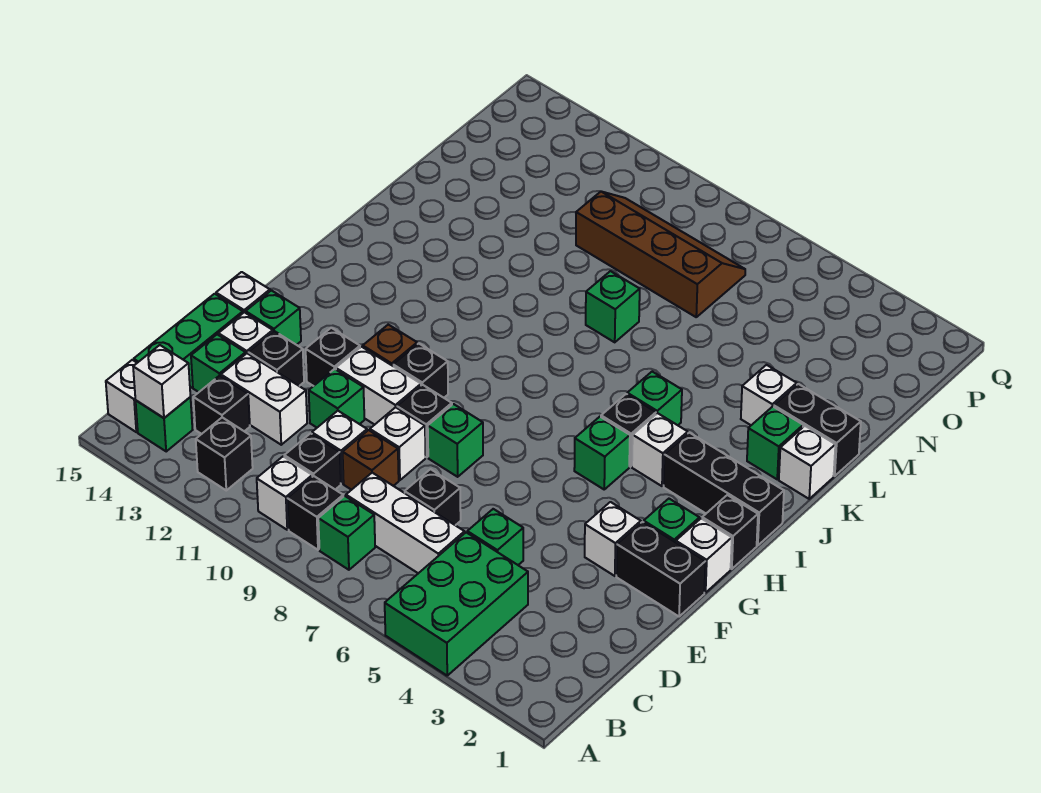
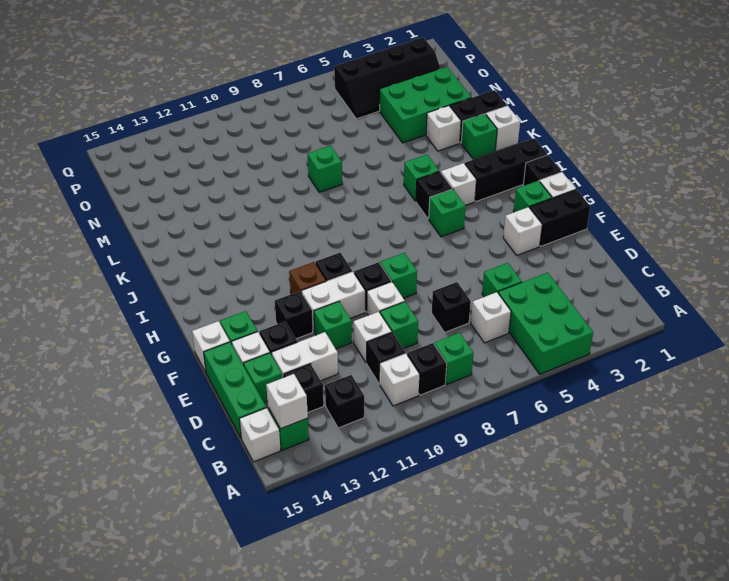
white brick C6:C8 level 1 -> white brick C6 level 1
brown brick D9 level 1 -> green brick D9 level 1
none -> green brick M2:N4 level 1
brown slope N7:O10 level 1 top N -> none
none -> black slope O2:P5 level 1 top P

